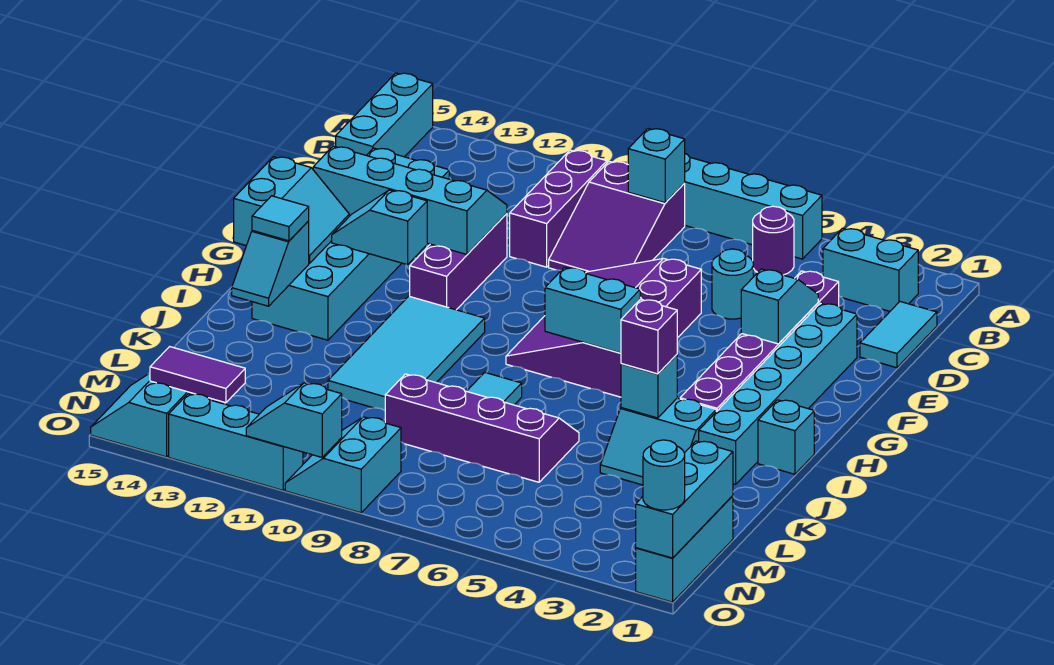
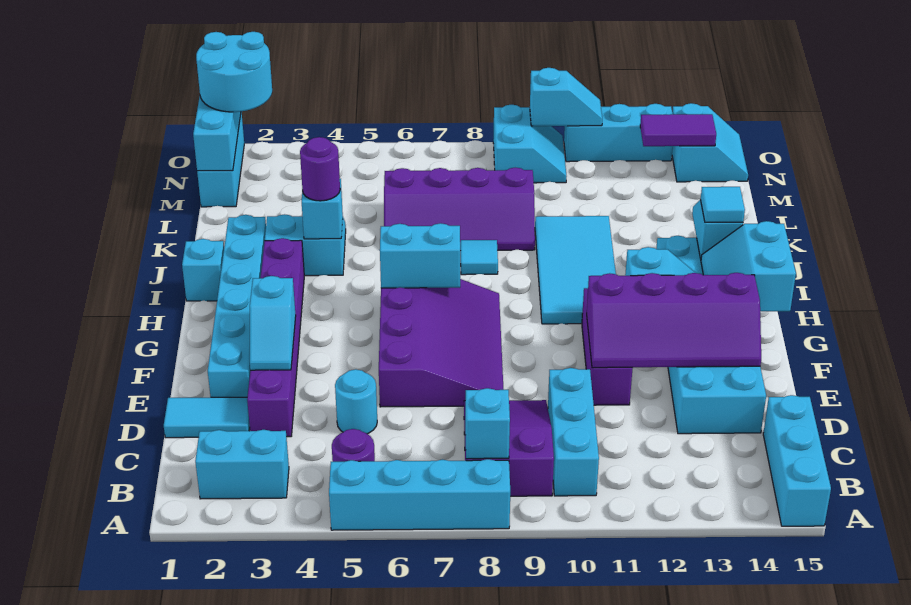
purple brick B10:D10 level 1 -> cyan brick B10:D10 level 1
cyan tile C1:D1 level 1 -> cyan tile D1:D2 level 1
cyan slope E11:F14 level 2 top F -> purple slope E11:F14 level 2 top F
purple brick J4 level 3 -> purple round brick J4 level 3
cyan round brick O1 level 3 -> cyan round brick N1:O2 level 3

